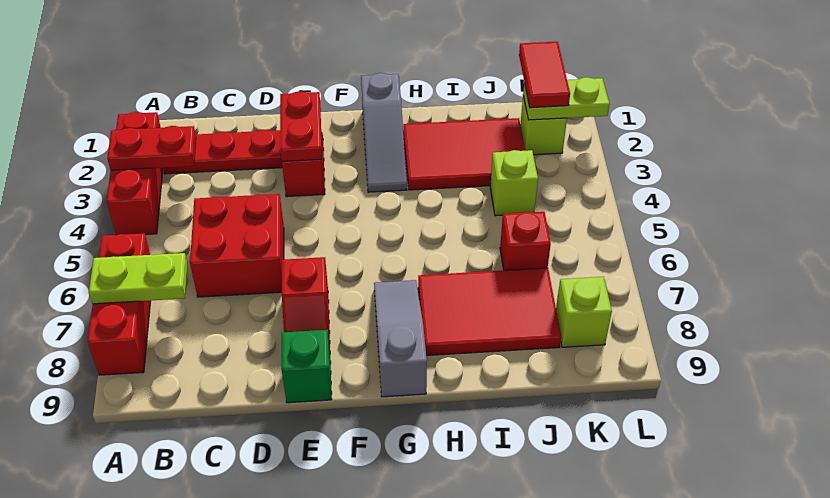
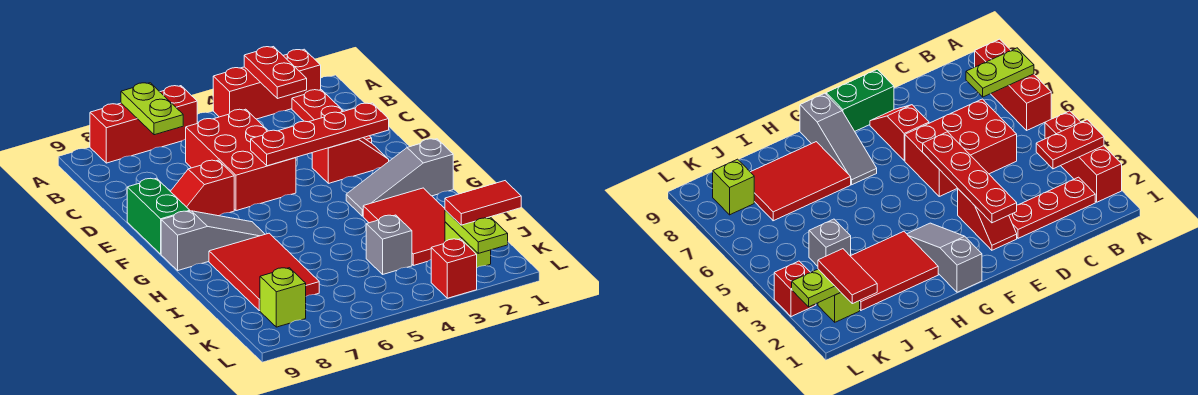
red brick C5:D6 level 1 -> red brick C5:E6 level 1
red plate E2:E3 level 2 -> red plate E2:E5 level 2
green brick E9 level 1 -> green brick E9:F9 level 1
lime brick J4 level 1 -> grey brick J4 level 1
red brick J6 level 1 -> red brick L3 level 1

